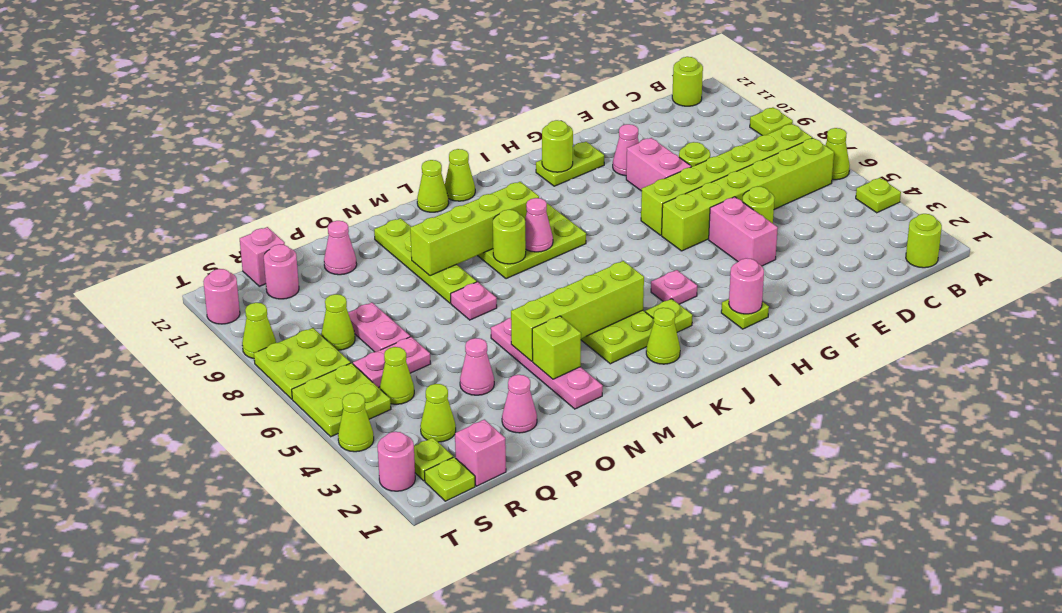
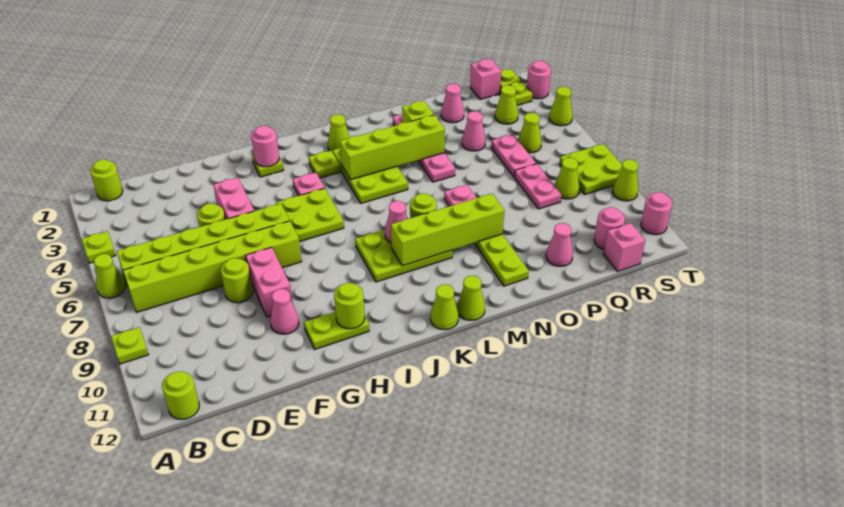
pink plate Q6:R6 level 1 -> pink plate Q5:Q6 level 1
lime plate S5:T6 level 1 -> lime plate H5:I6 level 1

